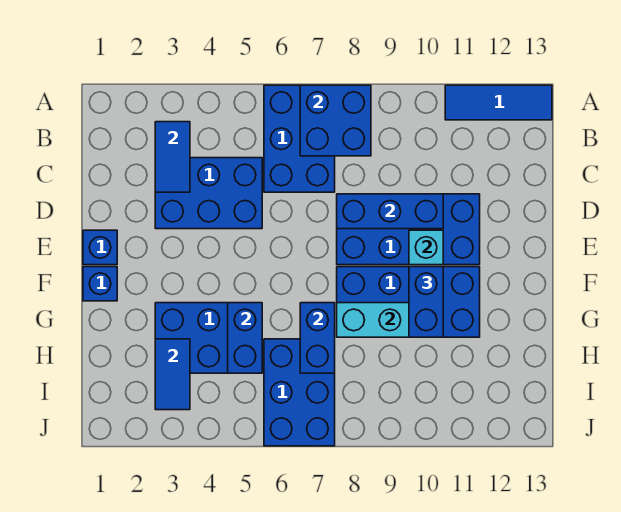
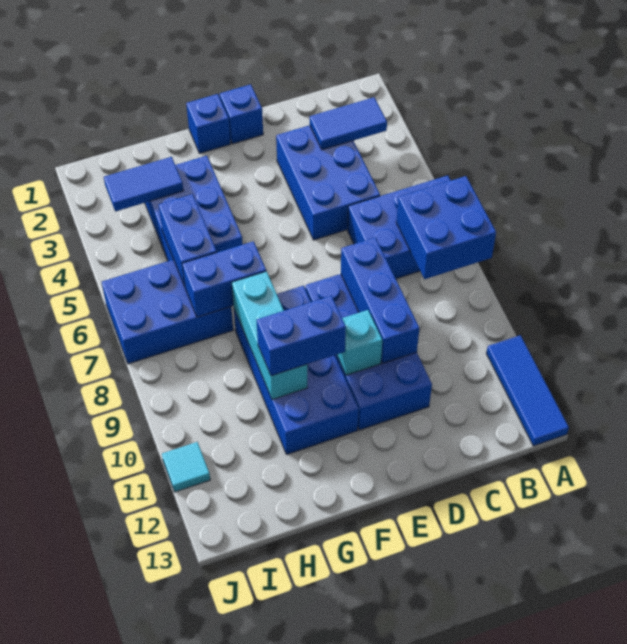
blue brick G5:H5 level 2 -> blue brick H5:H6 level 2
none -> cyan tile J11 level 1

